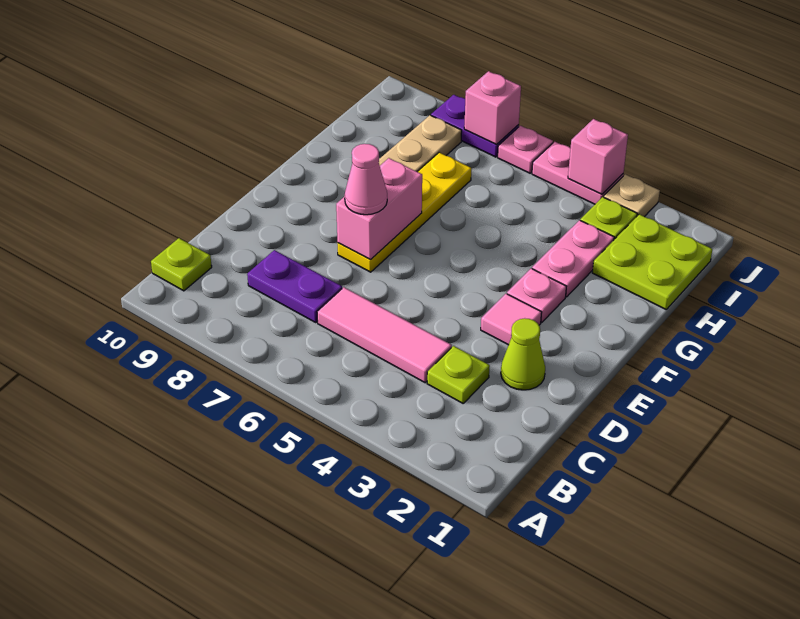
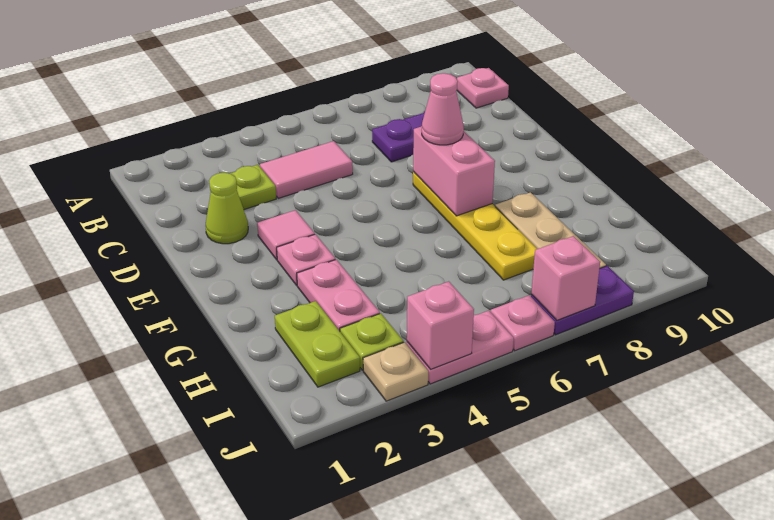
lime plate B10 level 1 -> pink plate B10 level 1
pink tile C4:C6 level 1 -> pink tile C4:C5 level 1
lime plate H1:I2 level 1 -> lime plate H2:I2 level 1

